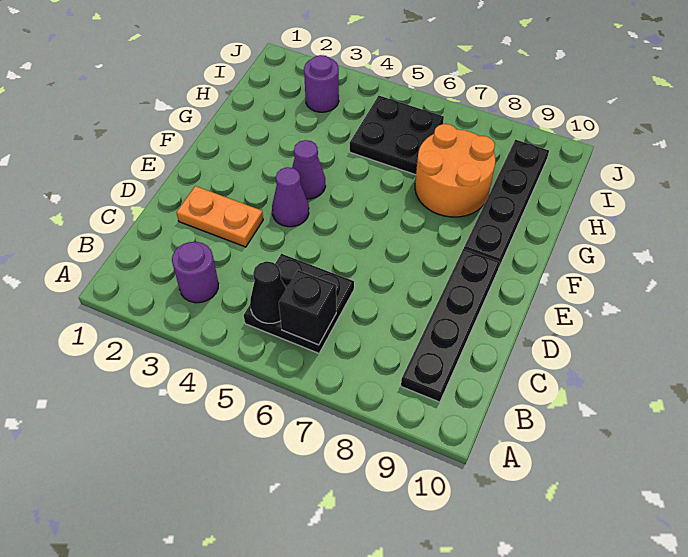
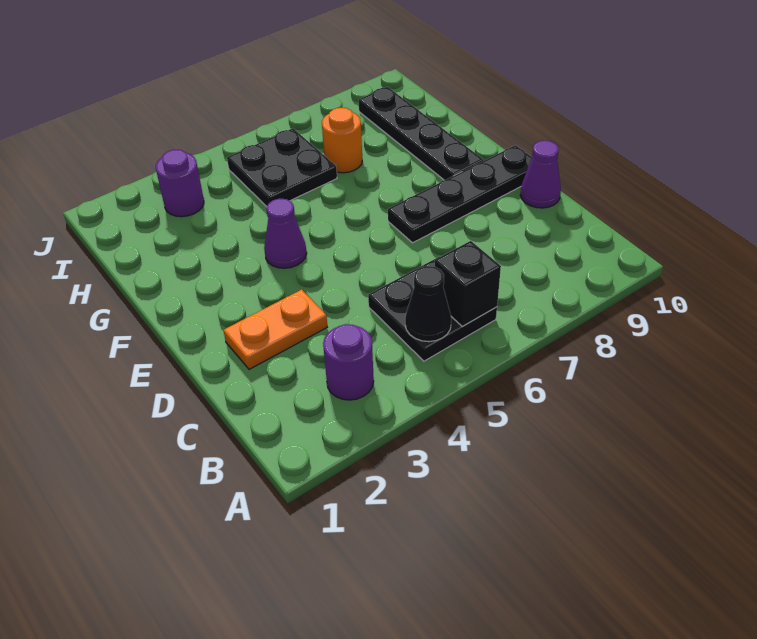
black plate B9:E9 level 1 -> black plate E7:E10 level 1
purple cone E4 level 1 -> purple cone D10 level 1
orange round brick G7:H8 level 1 -> orange round brick H7 level 1

